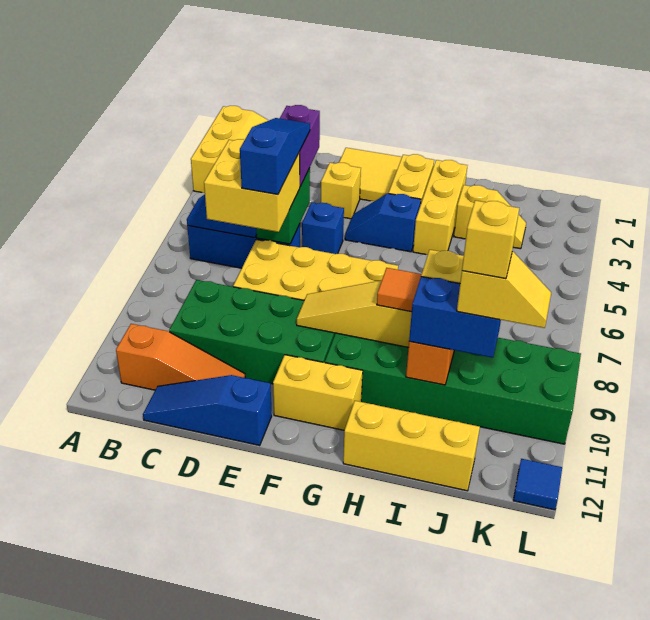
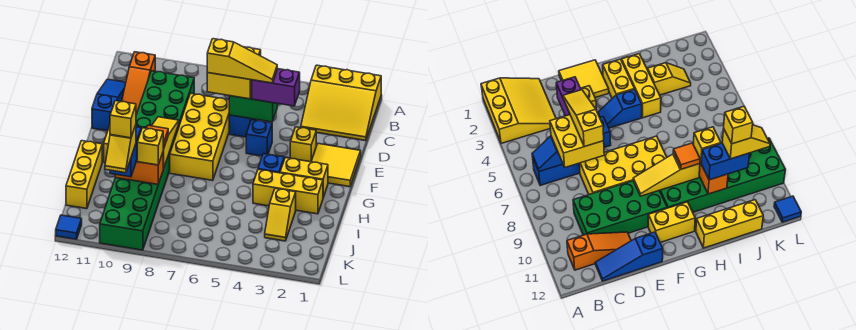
blue slope D5:D7 level 4 top 7 -> yellow slope D5:D7 level 4 top 7

